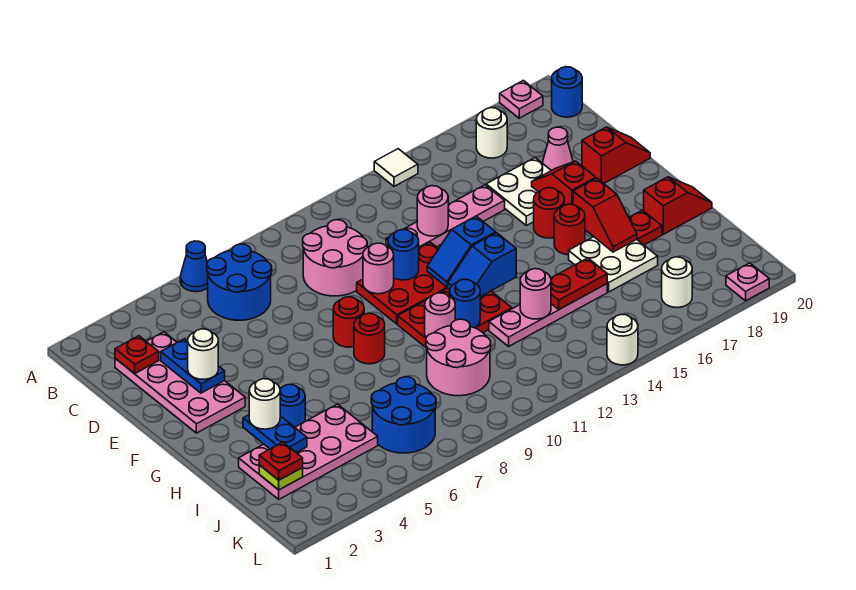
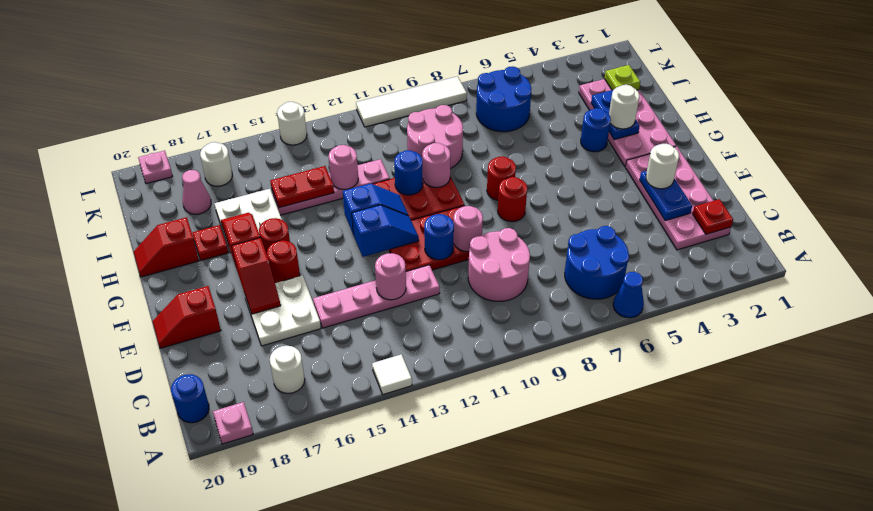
pink cone D18 level 1 -> pink cone J18 level 1
pink plate I2:J5 level 1 -> pink plate G2:J3 level 1
red plate J2 level 3 -> none
none -> white tile L8:L11 level 1

